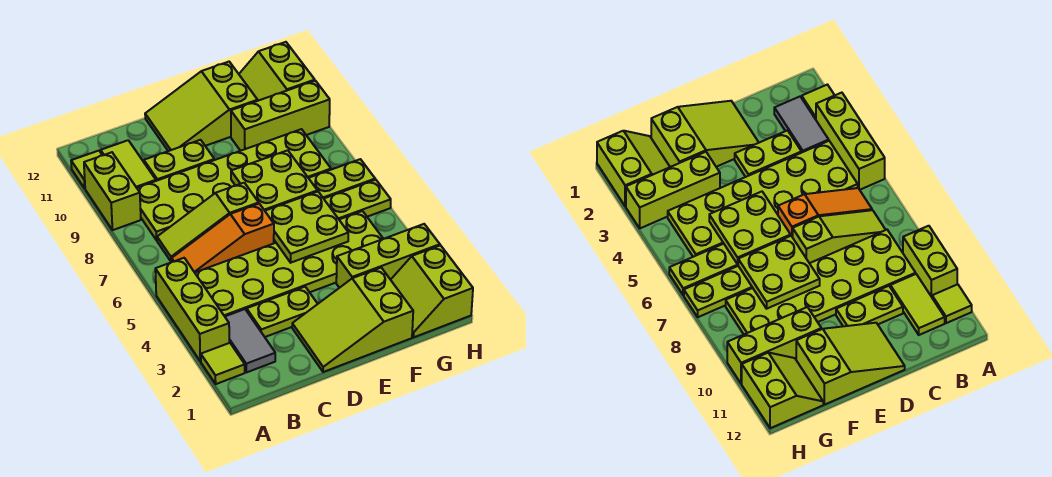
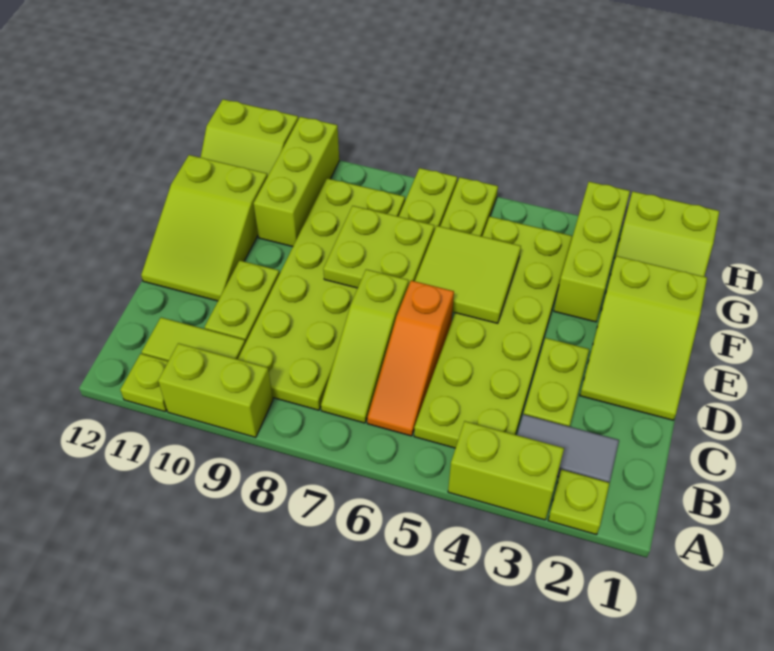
lime tile A2 level 1 -> lime plate A2 level 1
lime brick A3:A5 level 1 -> lime brick A3:A4 level 1
lime tile A11 level 1 -> lime plate A11 level 1
lime plate E5:F6 level 2 -> lime tile E5:F6 level 2

